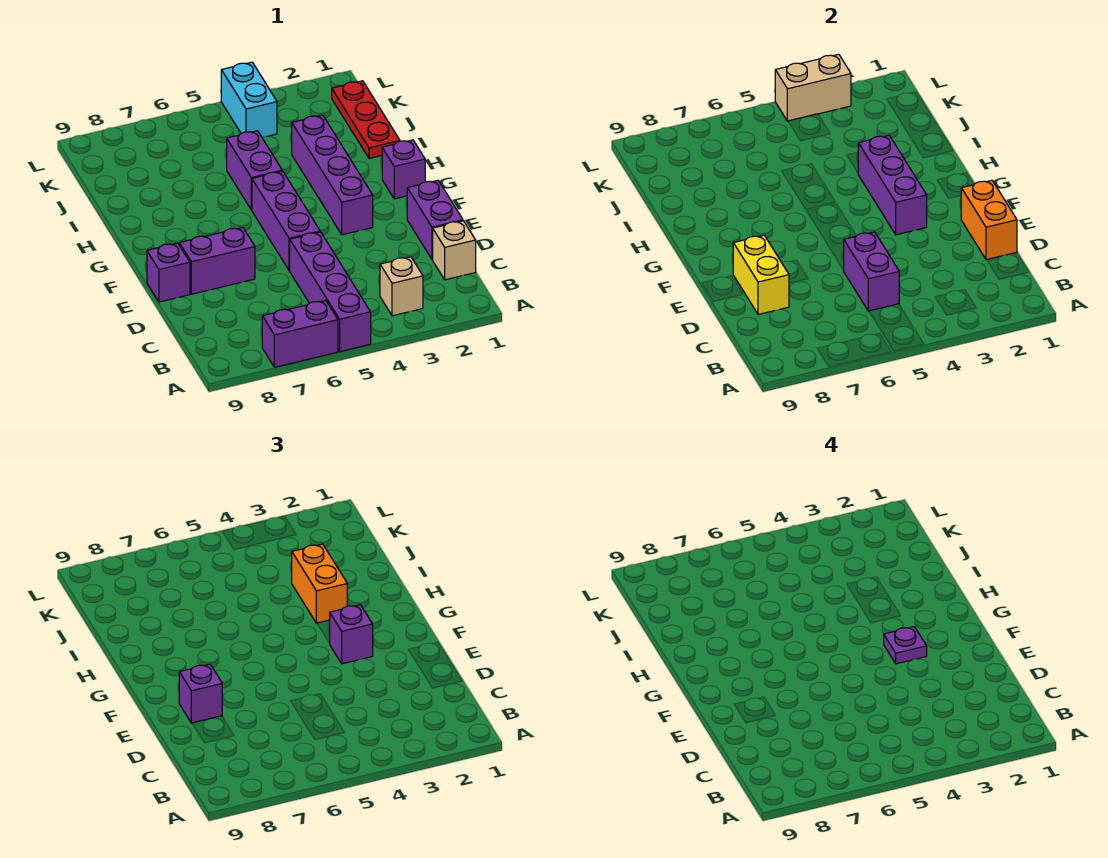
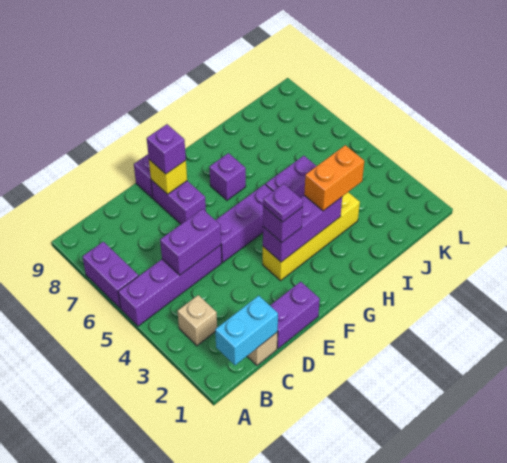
orange brick D1:E1 level 2 -> none
yellow brick D8:E8 level 2 -> yellow brick E8 level 2
purple brick F3:I3 level 1 -> yellow brick F3:I3 level 1
purple brick G1 level 1 -> purple brick G7 level 1
red plate I1:K1 level 1 -> none
cyan brick K4:L4 level 1 -> cyan brick B1:C1 level 2
tan brick L3:L4 level 2 -> none

